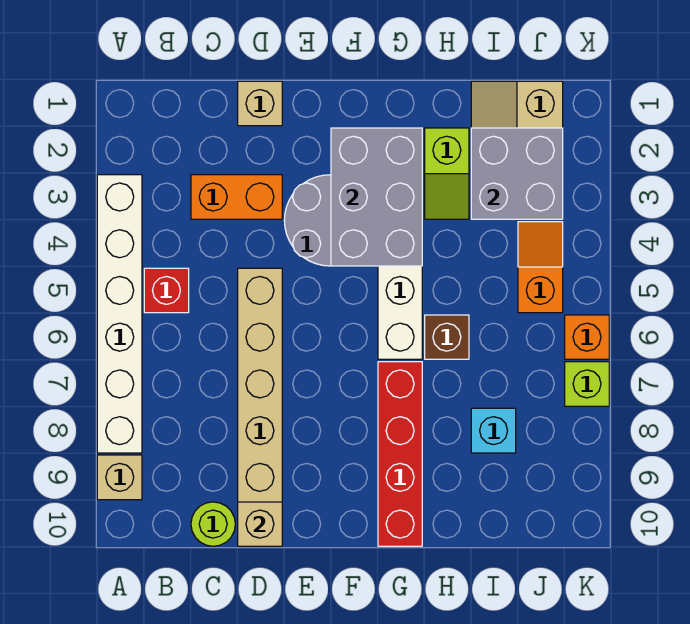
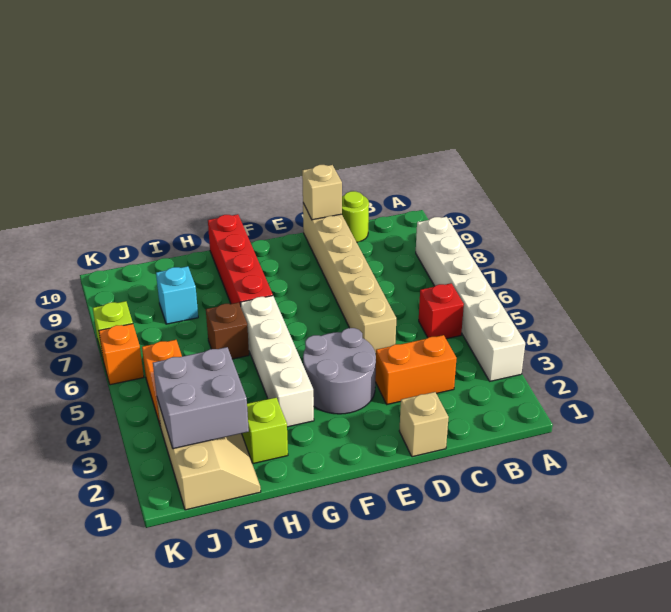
tan brick A9 level 1 -> none
grey brick F2:G4 level 2 -> none

